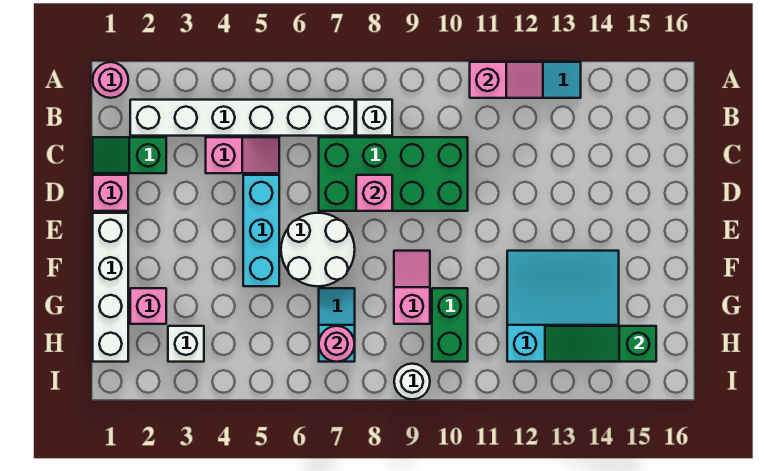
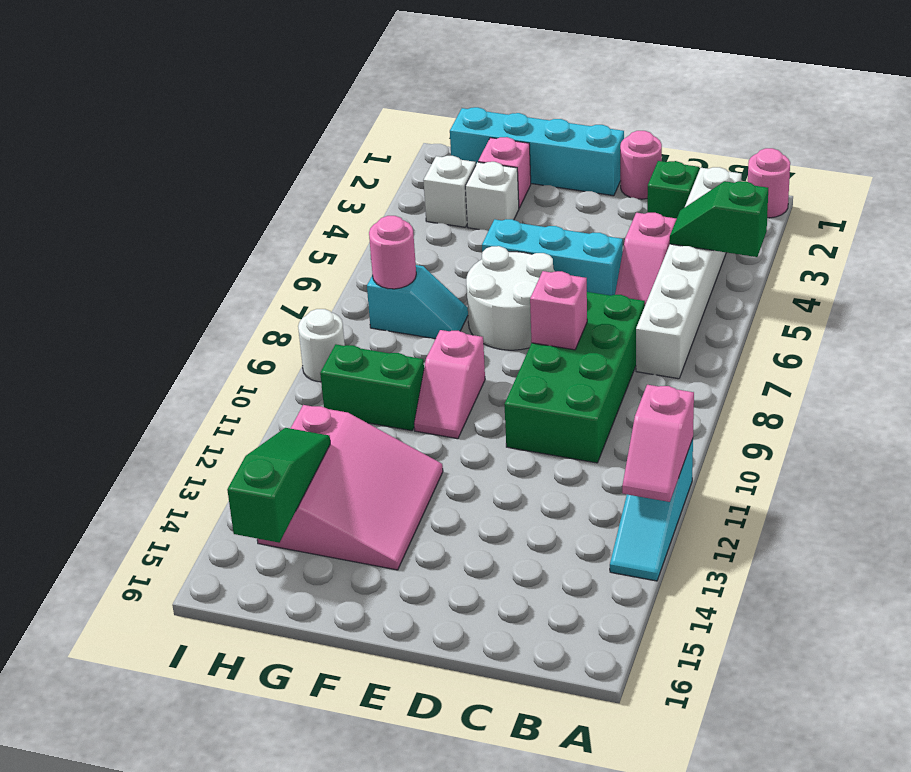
none -> green slope A4:B4 level 2 top A
white brick B8 level 1 -> white brick G3 level 1
pink brick D1 level 1 -> pink round brick D1 level 1
white brick E1:H1 level 1 -> cyan brick E1:H1 level 1
pink slope F9:G9 level 1 top G -> pink slope F9:F10 level 1 top 9
cyan slope F12:H14 level 1 top H -> pink slope F12:H14 level 1 top H

